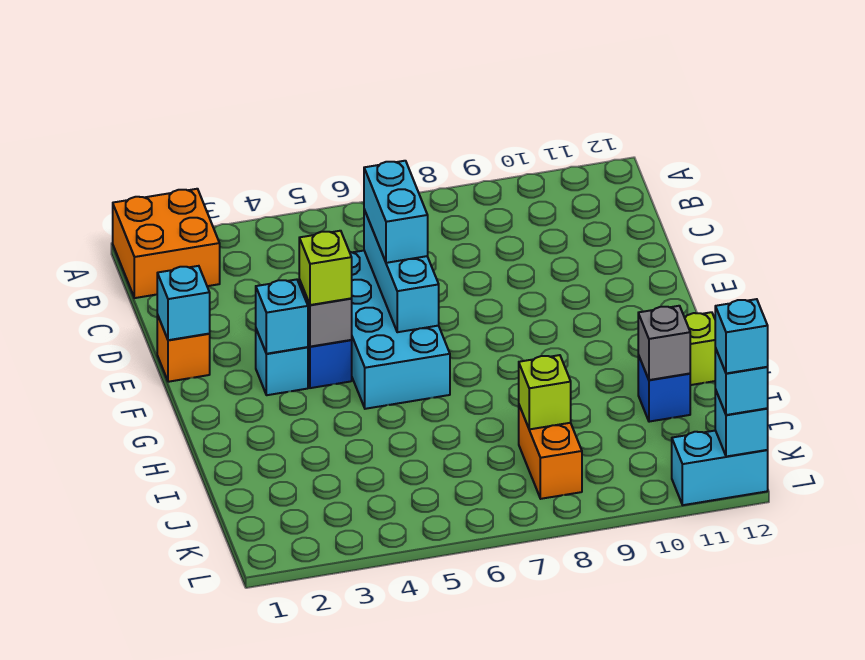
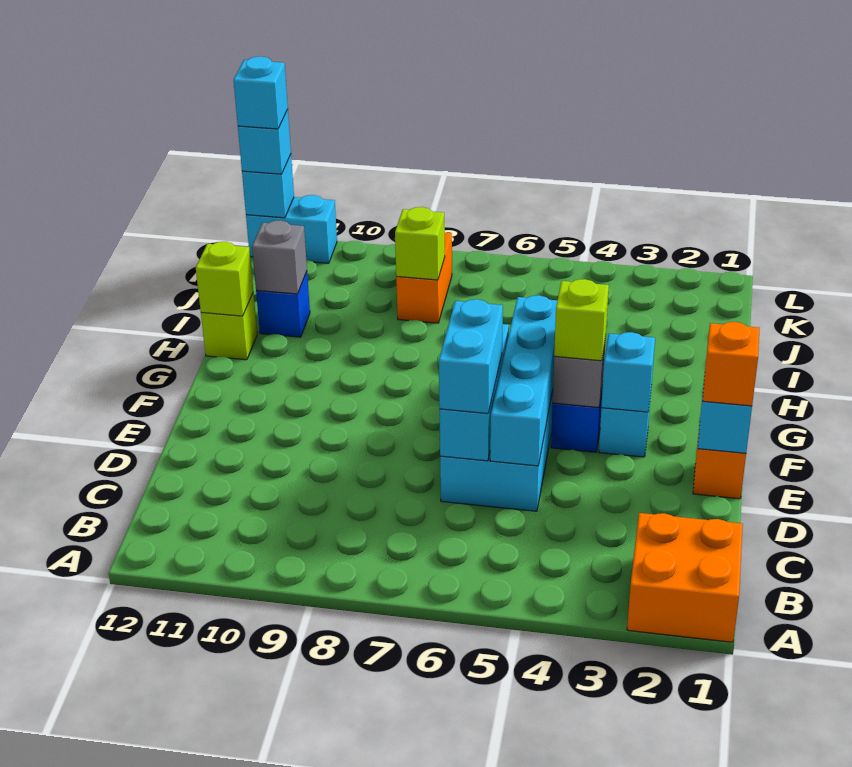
none -> cyan brick D5:G5 level 2
none -> orange brick E1 level 3
none -> lime brick H12 level 2

